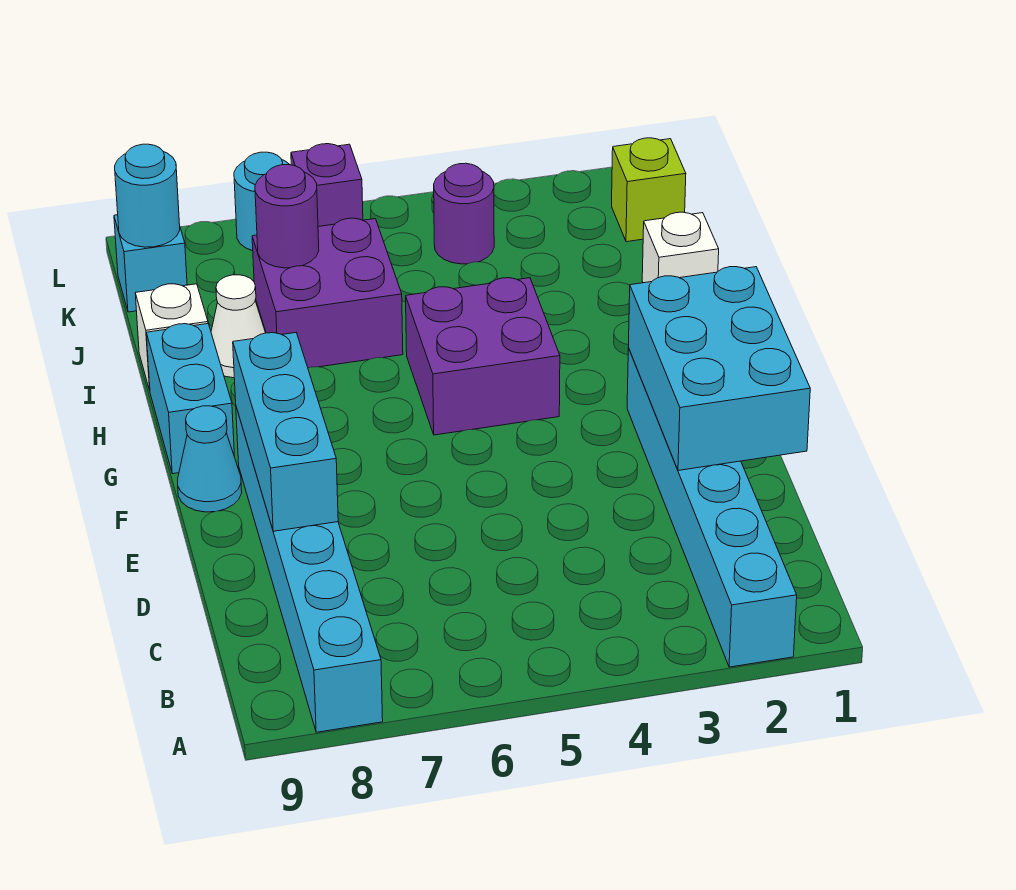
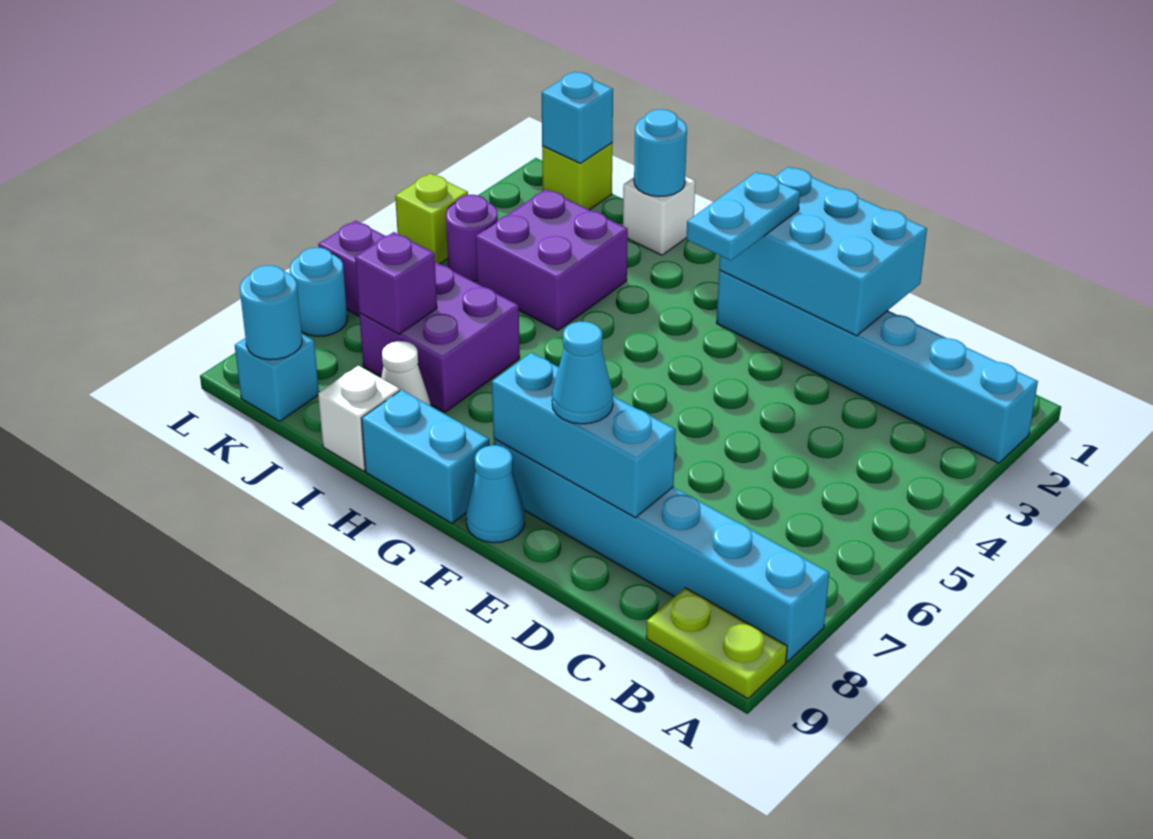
none -> lime plate A9:B9 level 1
none -> cyan cone E8 level 3
none -> cyan plate F2:F3 level 3
purple brick G4:H5 level 1 -> purple brick I3:J4 level 1
none -> cyan round brick I1 level 2
purple round brick J7 level 2 -> purple brick J7 level 2
none -> cyan brick K1 level 2
none -> lime brick L4 level 1

